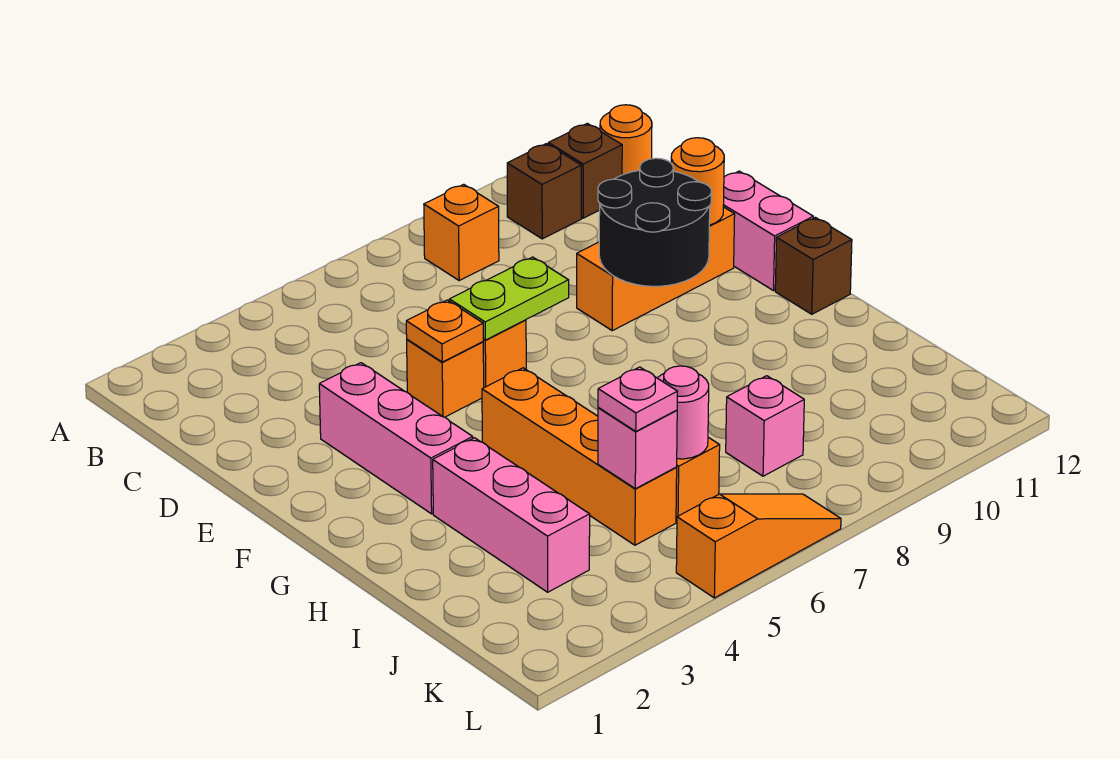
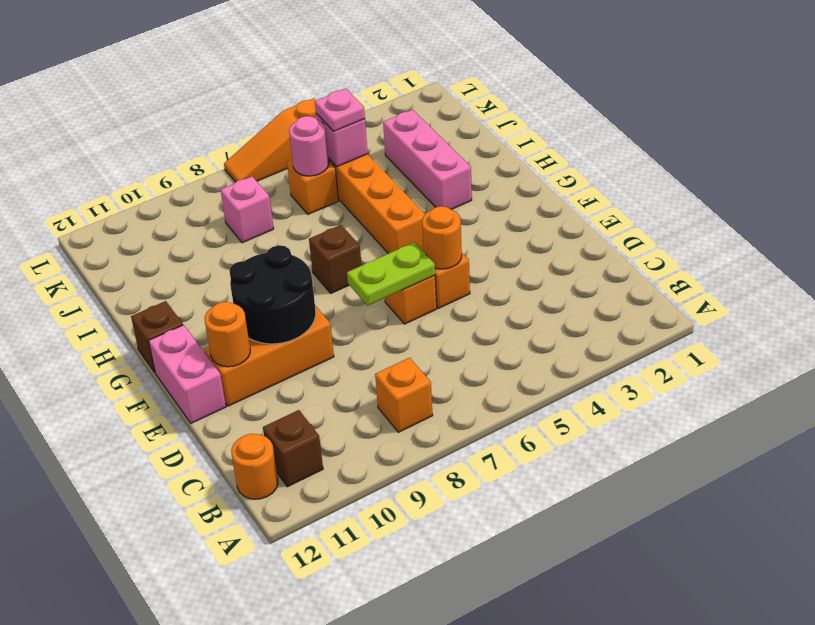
brown brick B10 level 1 -> brown brick G7 level 1
pink brick E3:G3 level 1 -> none
orange plate E5 level 2 -> orange round brick E5 level 2

